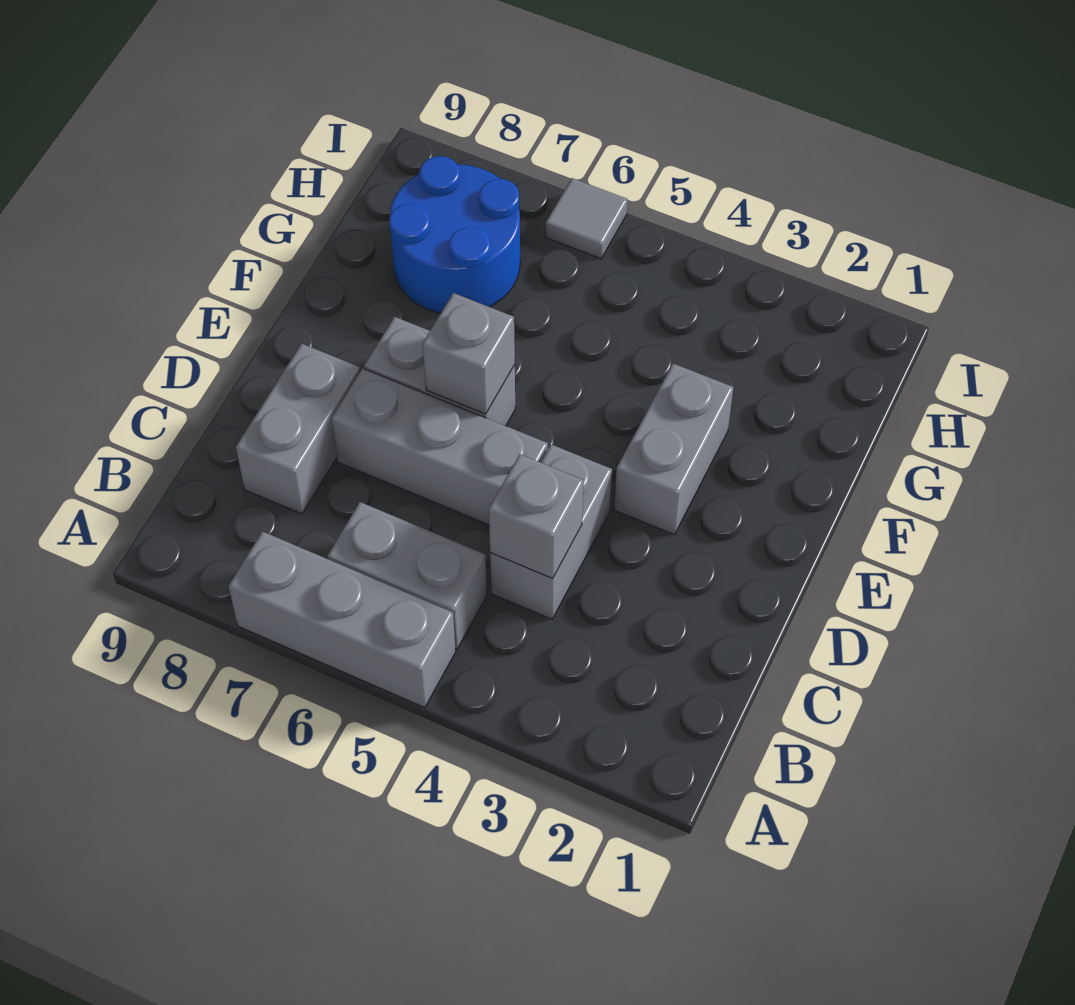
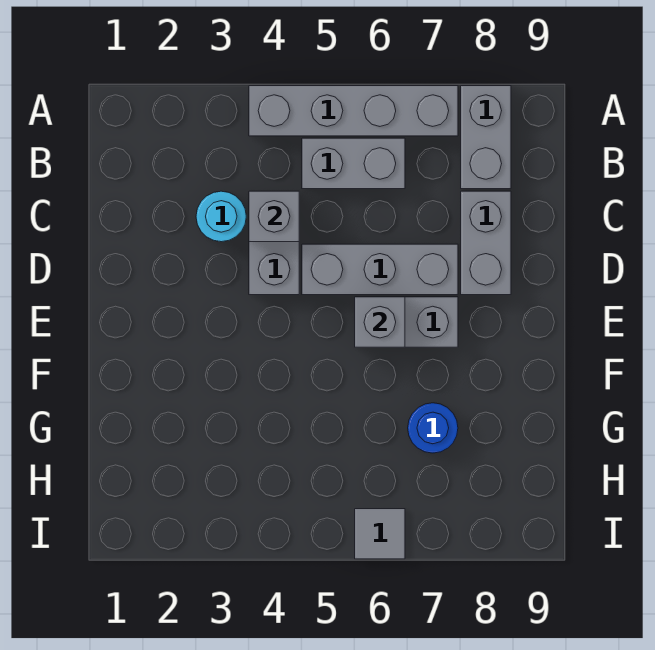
grey brick A5:A7 level 1 -> grey brick A4:A7 level 1
none -> cyan round brick C3 level 1
grey brick E3:F3 level 1 -> grey brick A8:B8 level 1
blue round brick G7:H8 level 1 -> blue round brick G7 level 1

